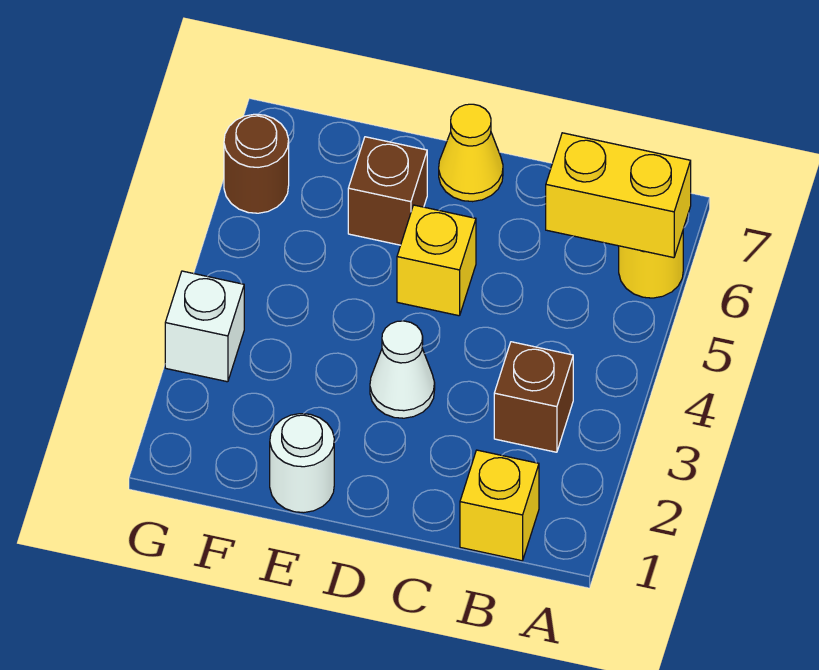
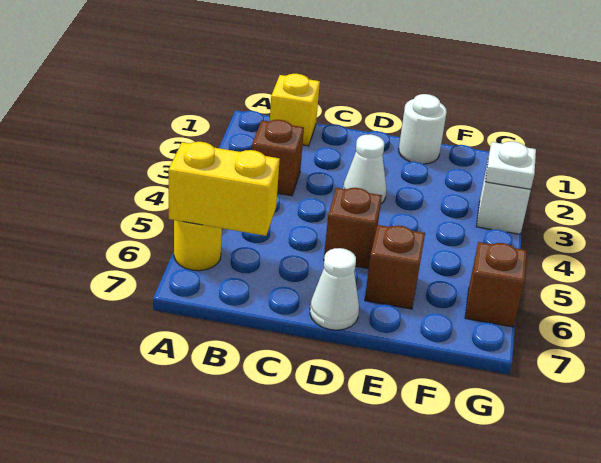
yellow brick D5 level 1 -> brown brick D5 level 1
yellow cone D7 level 1 -> white cone D7 level 1
none -> white plate G3 level 2
brown round brick G6 level 1 -> brown brick G6 level 1

